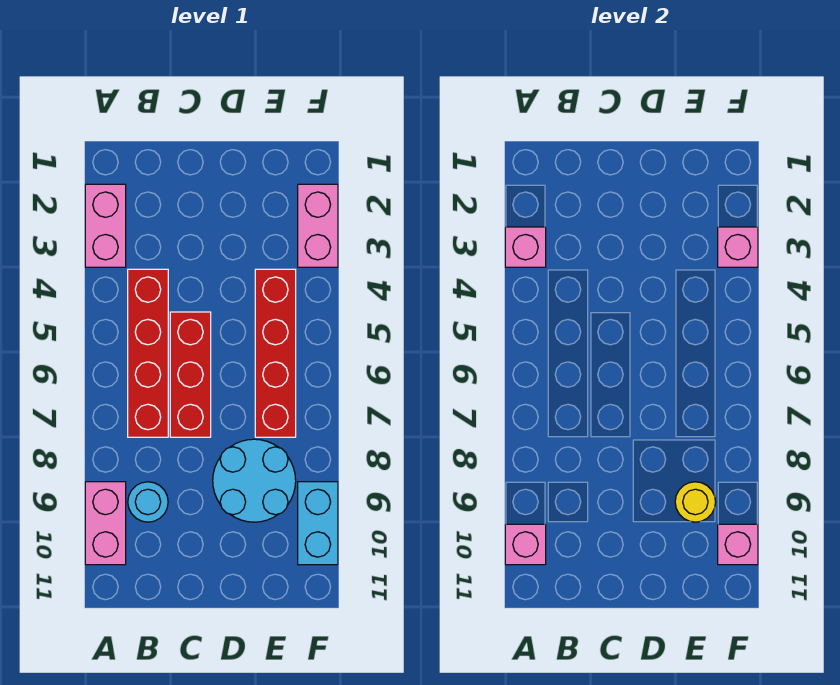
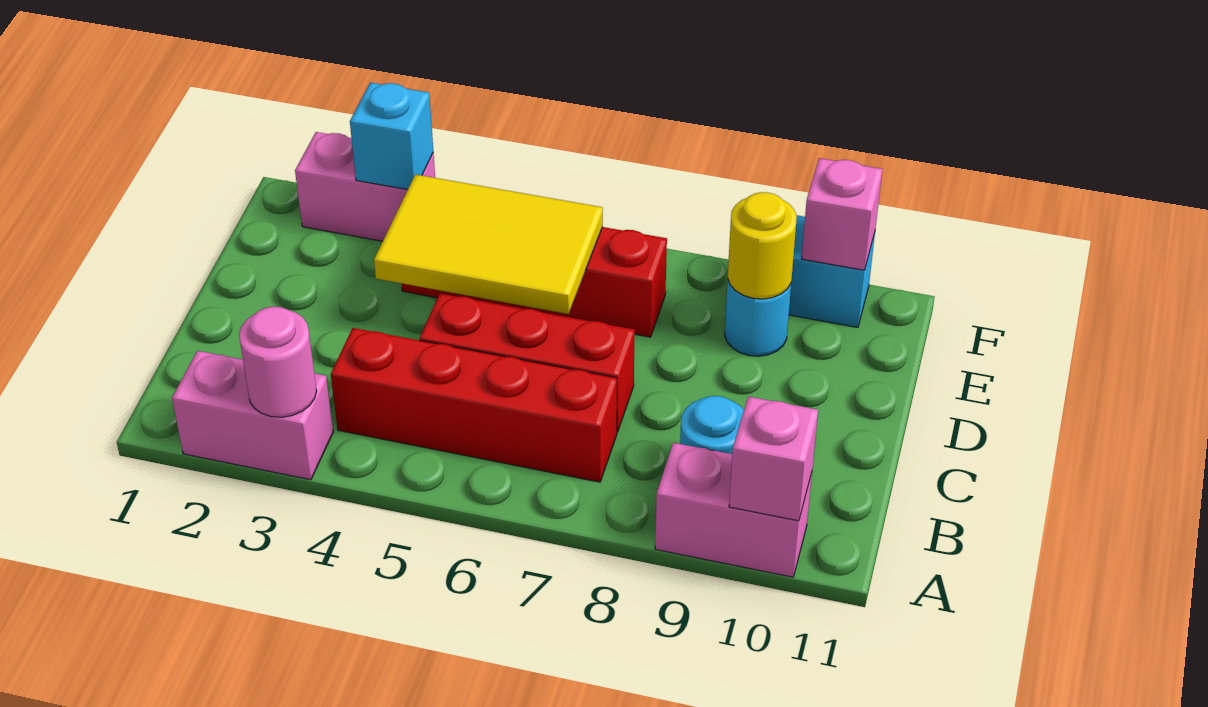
pink brick A3 level 2 -> pink round brick A3 level 2
none -> yellow tile D4:E6 level 2
cyan round brick D8:E9 level 1 -> cyan round brick E9 level 1
pink brick F3 level 2 -> cyan brick F3 level 2

